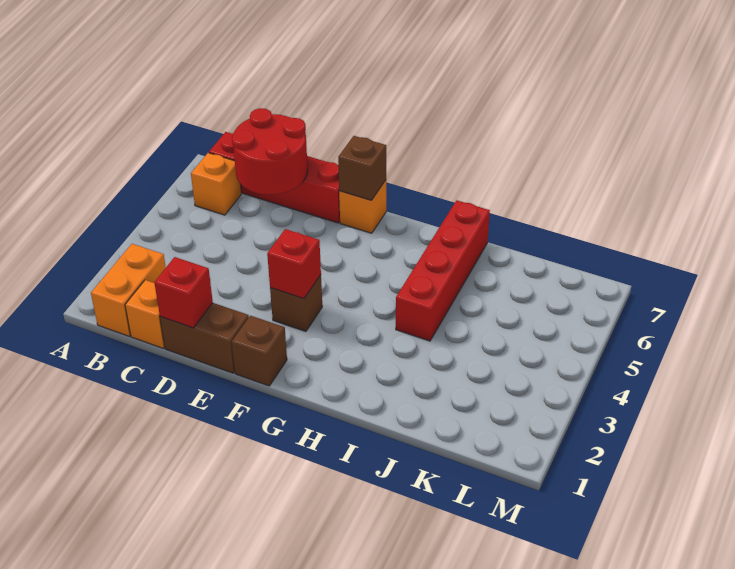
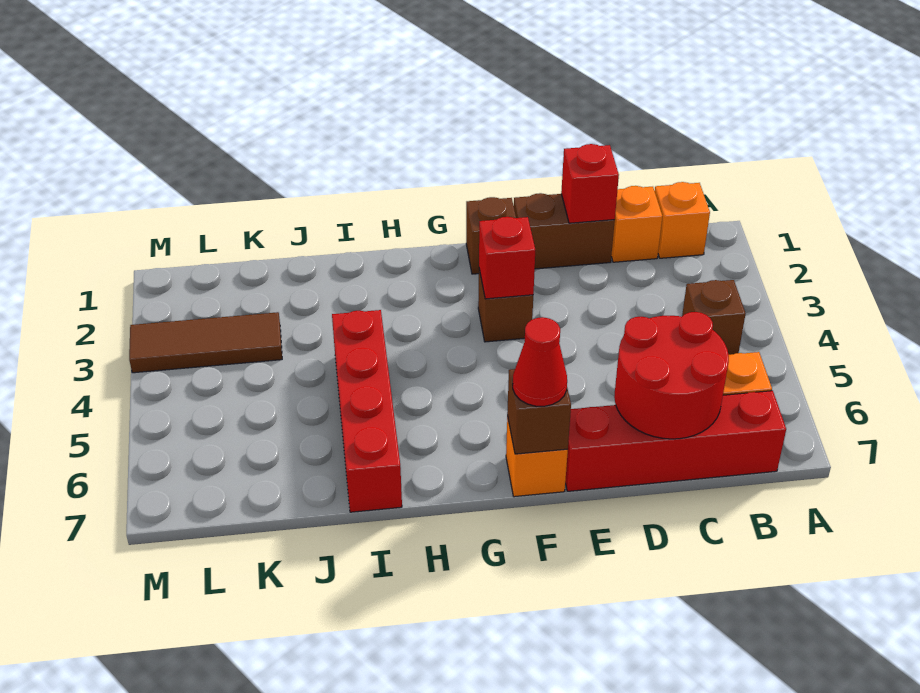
orange brick B1:B2 level 1 -> orange brick B1 level 1
none -> brown brick B4 level 1
none -> red cone F7 level 3
none -> brown tile K3:M3 level 1

